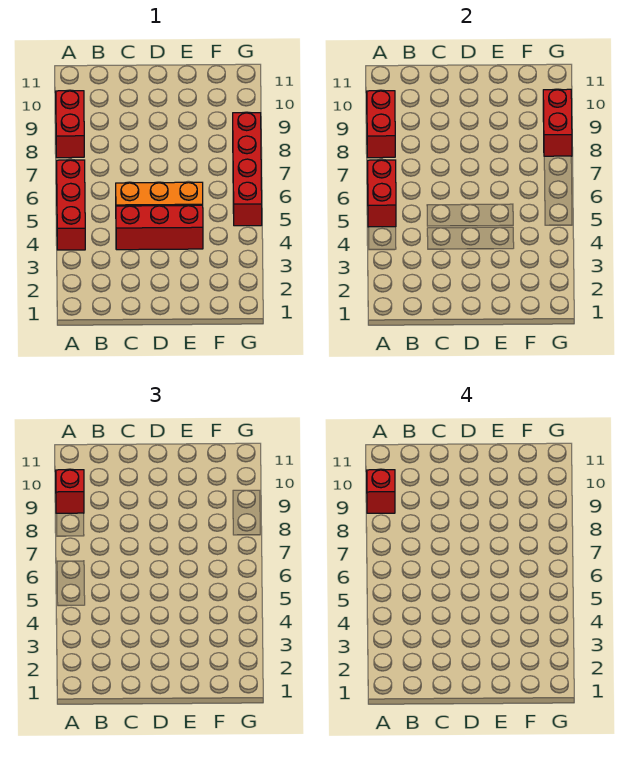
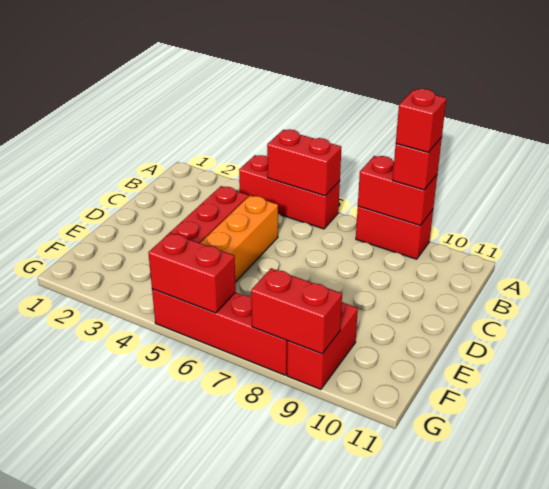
none -> red brick F9:G9 level 1
none -> red brick G5:G6 level 2

